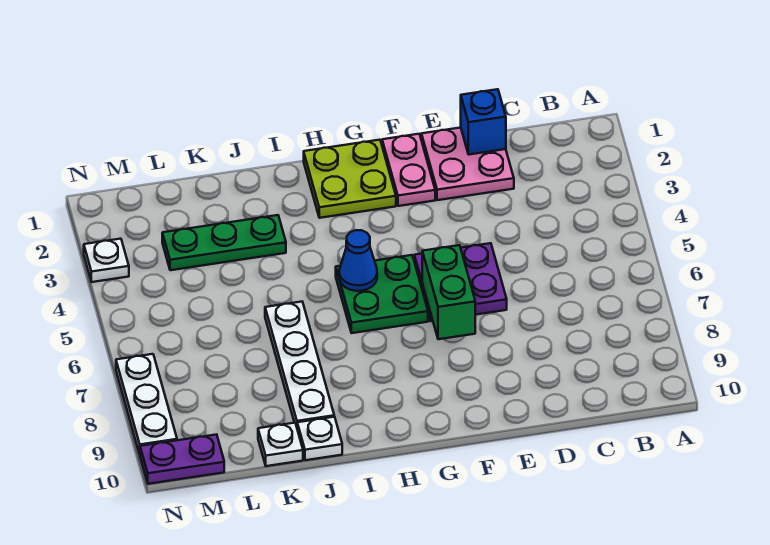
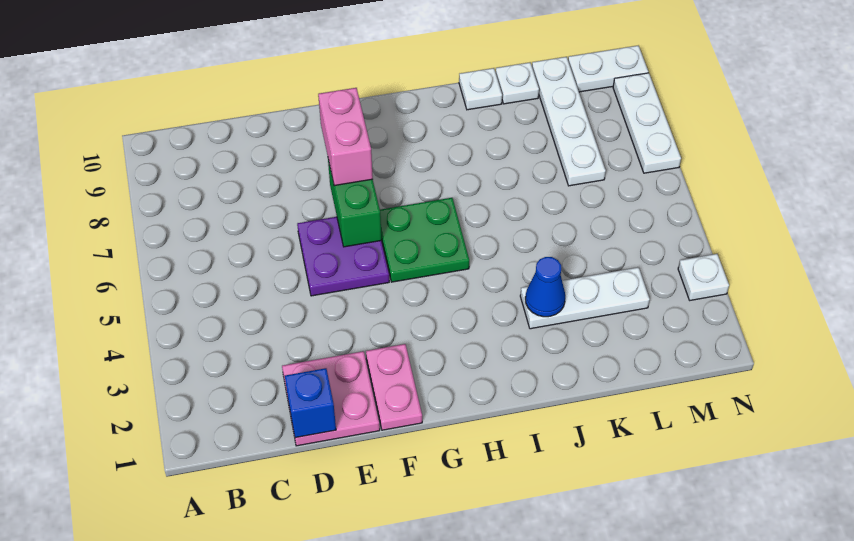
none -> pink brick F7:F8 level 3
lime plate G1:H2 level 1 -> none
blue cone H5 level 2 -> blue cone J3 level 2
green plate J3:L3 level 1 -> white plate J3:L3 level 1
white plate J6:J9 level 1 -> white plate L7:L10 level 1
purple plate M10:N10 level 1 -> white plate M10:N10 level 1

